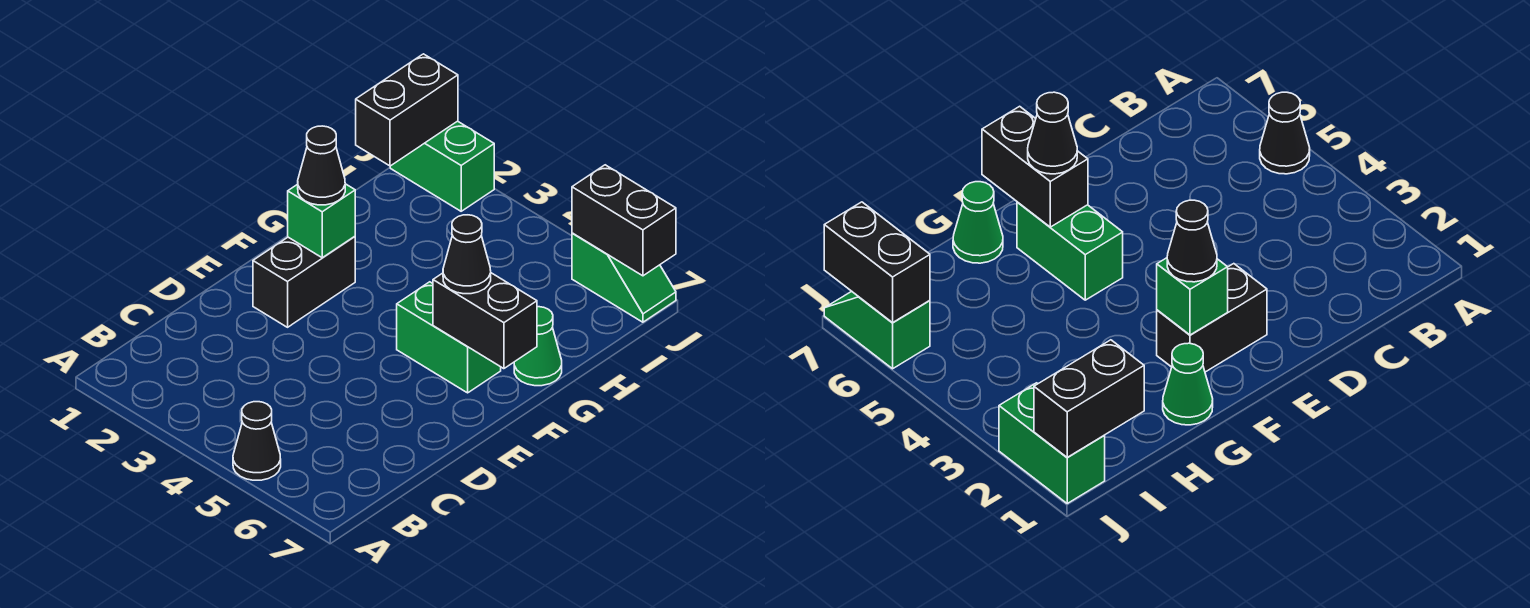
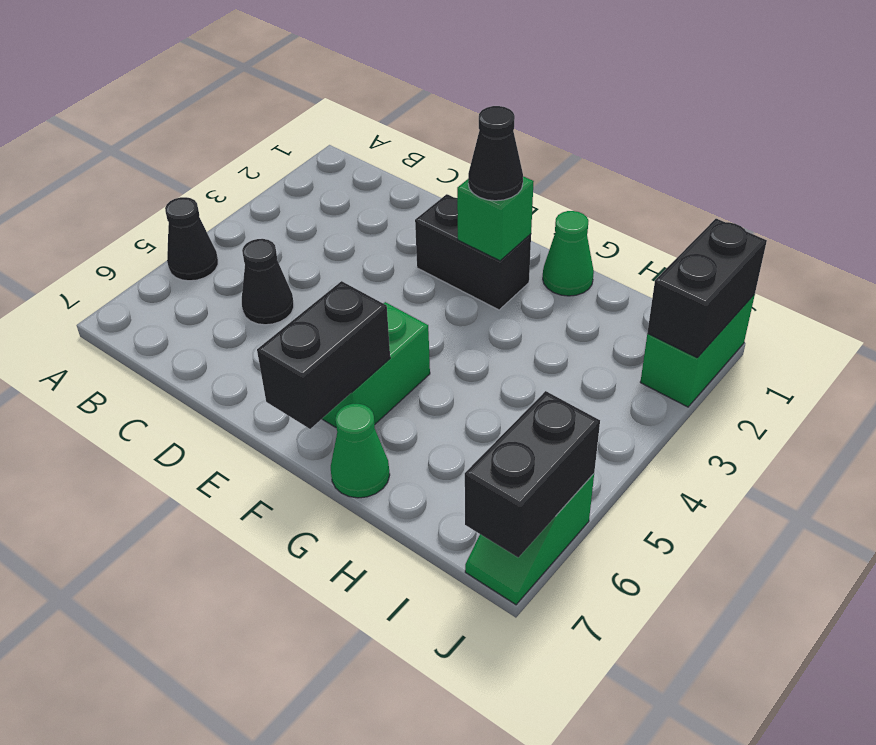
black cone F6 level 3 -> black cone C5 level 1
black brick I1:J1 level 2 -> black brick J1:J2 level 2

